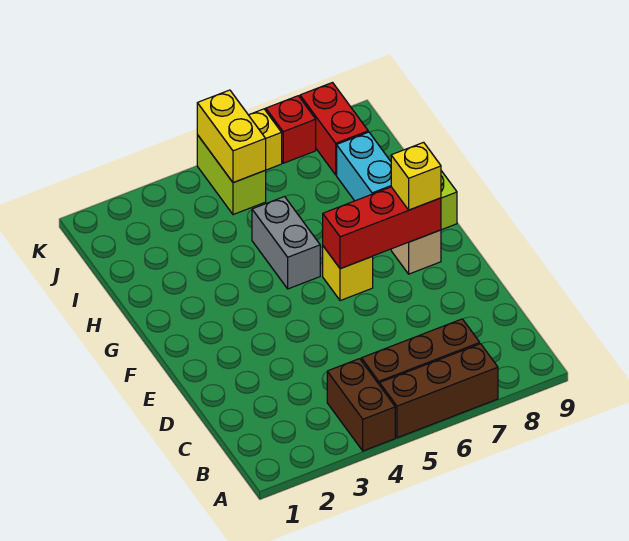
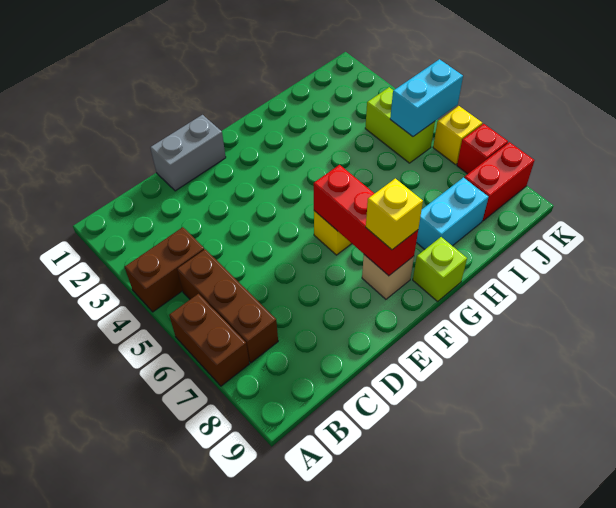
brown brick A5:A7 level 1 -> brown brick A6:A7 level 1
grey brick G5:H5 level 1 -> grey brick D1:E1 level 1
lime brick J5:K5 level 1 -> lime brick J4:J5 level 1
yellow brick J5:K5 level 2 -> cyan brick J5:K5 level 2

